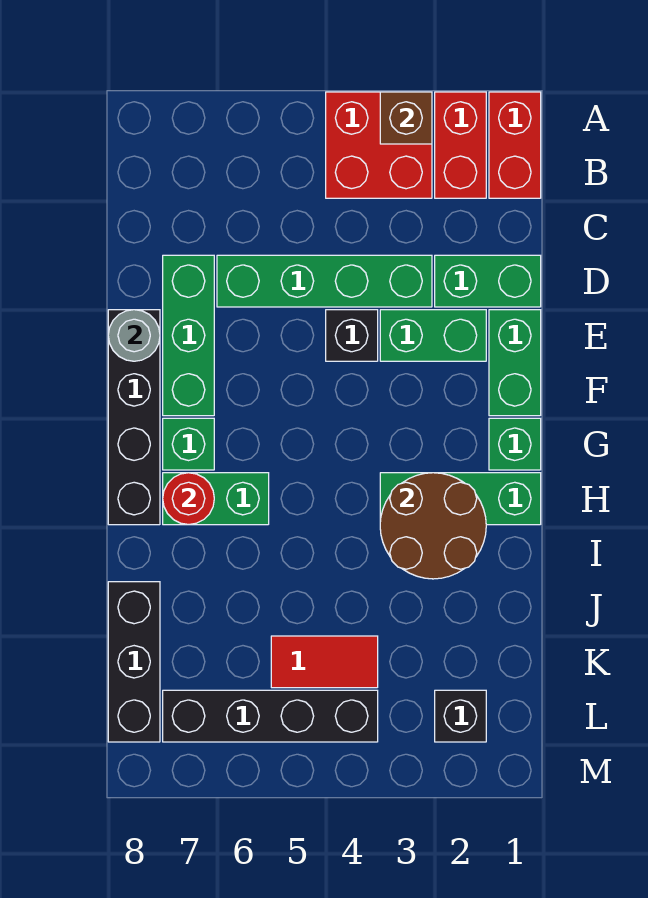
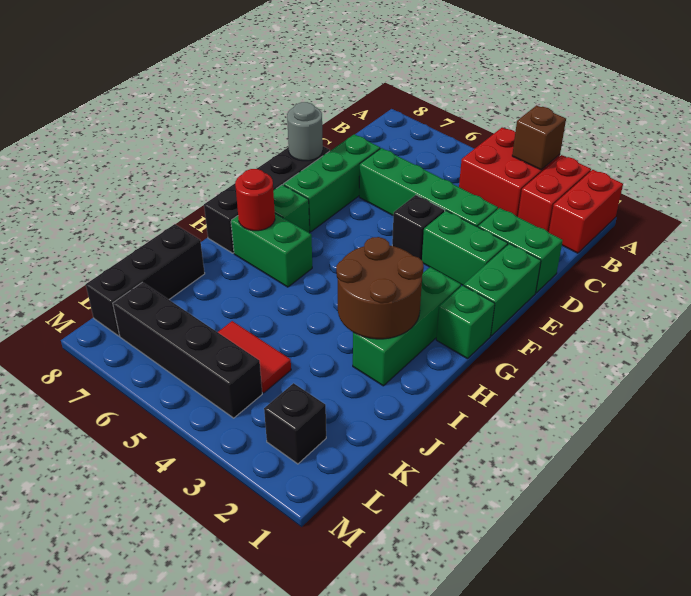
green brick H1:H3 level 1 -> green brick G2:I2 level 1

